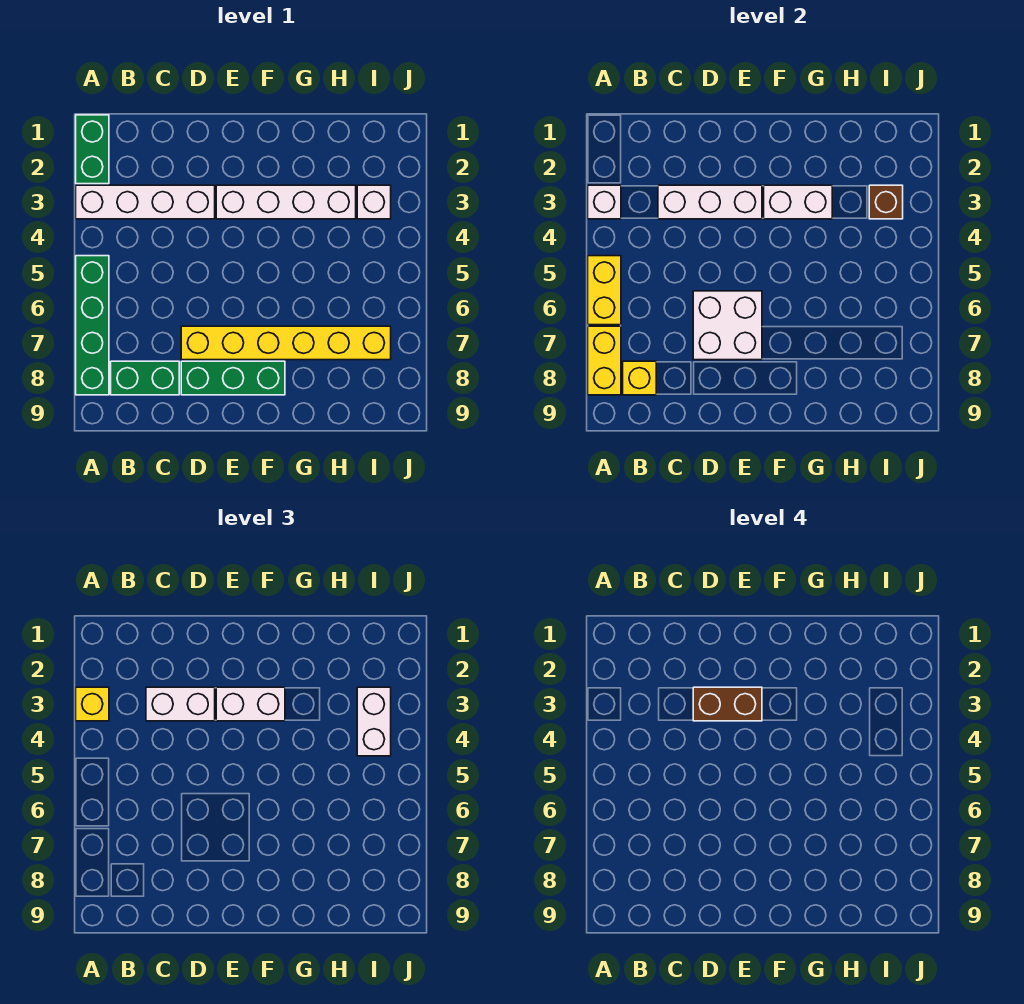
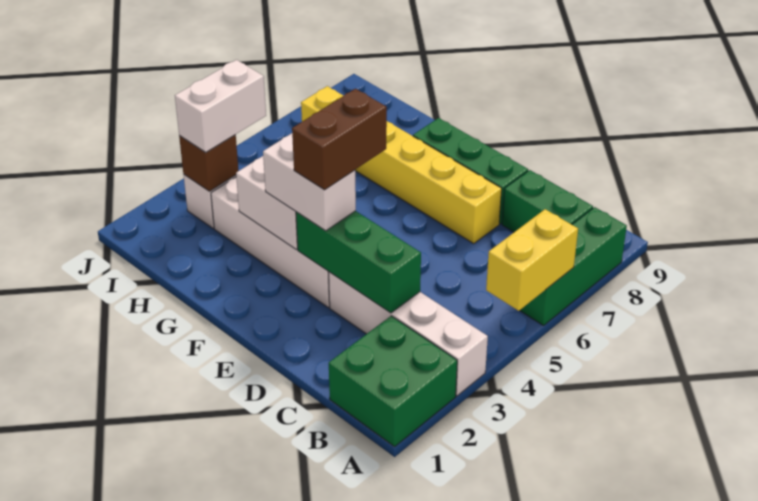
green brick A1:A2 level 1 -> green brick A1:B2 level 1
white brick A3 level 2 -> none
yellow brick A3 level 3 -> none
green brick A5:A8 level 1 -> green brick A6:A8 level 1
yellow brick A7:A8 level 2 -> none
yellow brick B8 level 2 -> none
white brick C3:E3 level 2 -> green brick C3:E3 level 2
white brick C3:D3 level 3 -> none
brown brick D3:E3 level 4 -> brown brick E3:E4 level 4
white brick D6:E7 level 2 -> none

